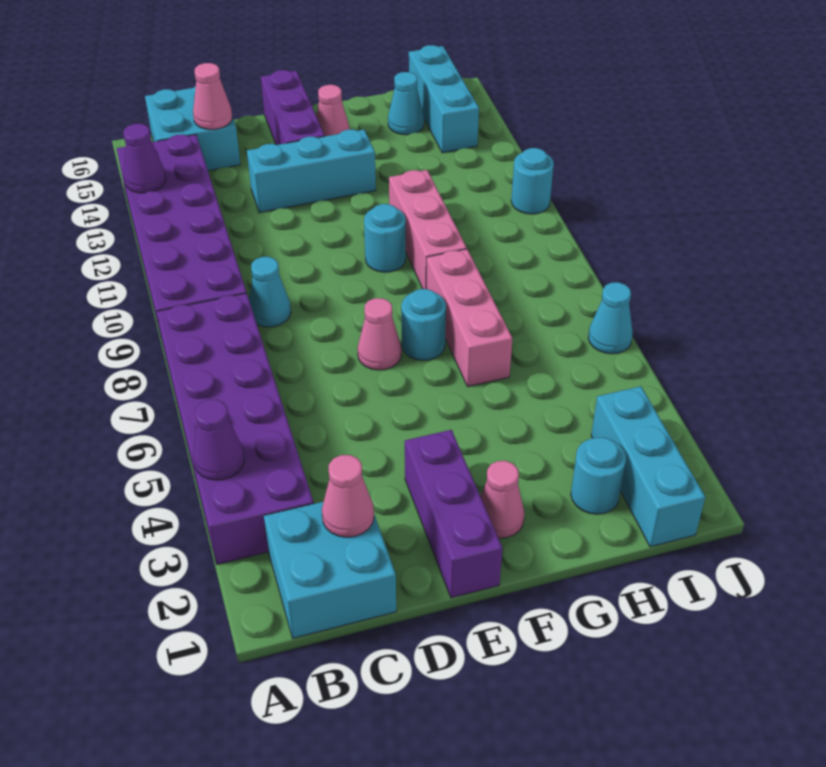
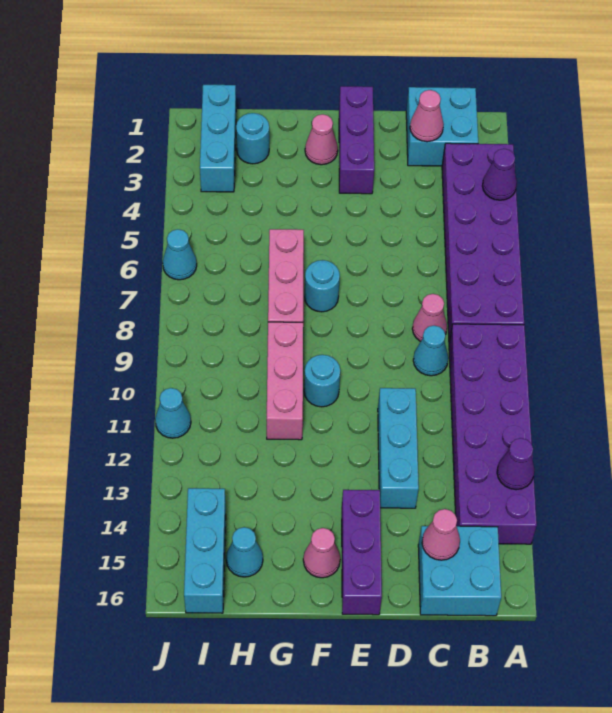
cyan brick D13:F13 level 1 -> cyan brick D11:D13 level 1
pink cone E7 level 1 -> pink cone C8 level 1
cyan round brick J11 level 1 -> cyan cone J11 level 1

